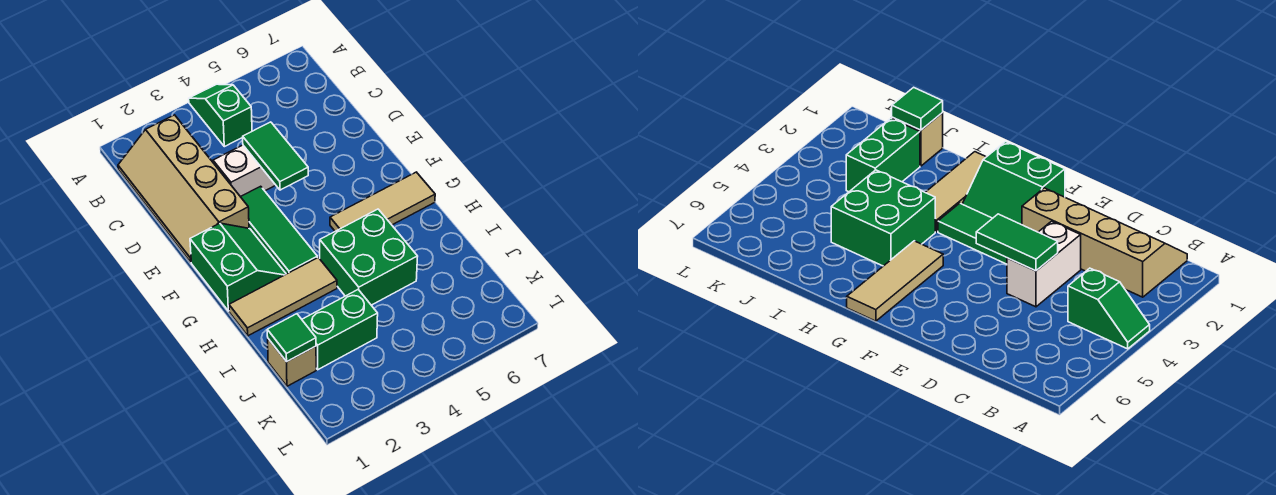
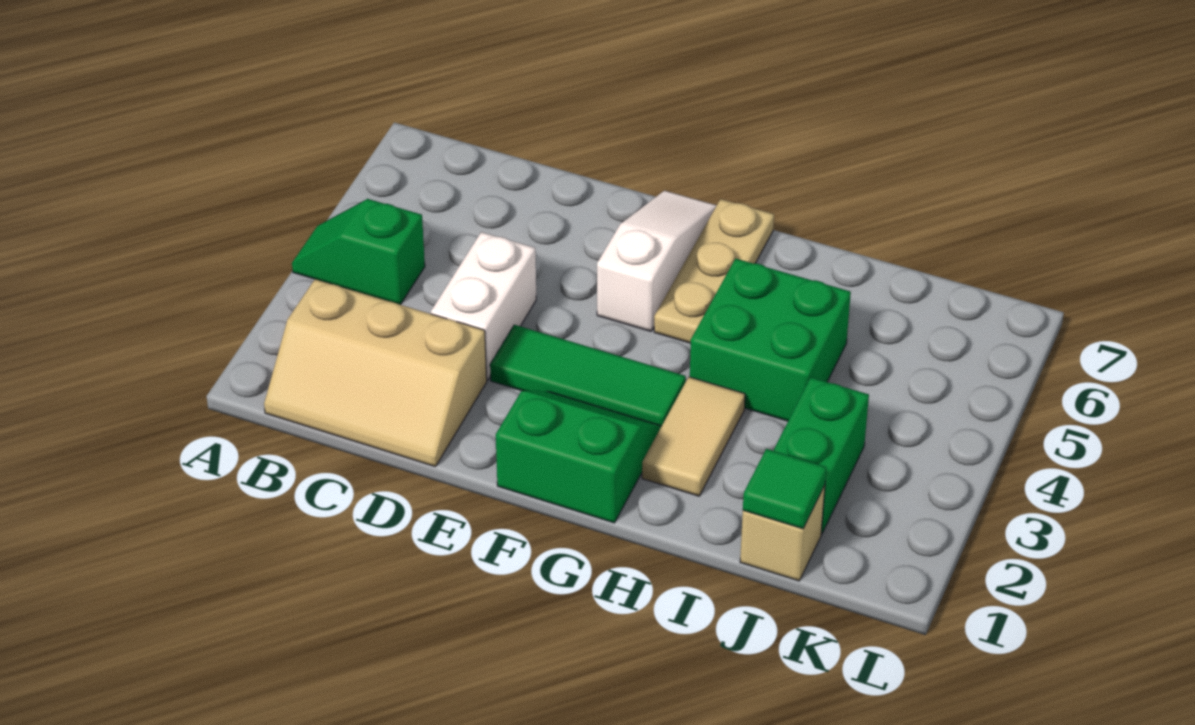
tan slope B1:E2 level 1 top 2 -> tan slope B1:D2 level 1 top 2
green tile D4:E4 level 2 -> none
none -> white slope F5:F7 level 1 top 5
tan tile G5:G7 level 1 -> tan plate G5:G7 level 1
tan tile H1:H3 level 1 -> tan tile H2:H3 level 1

